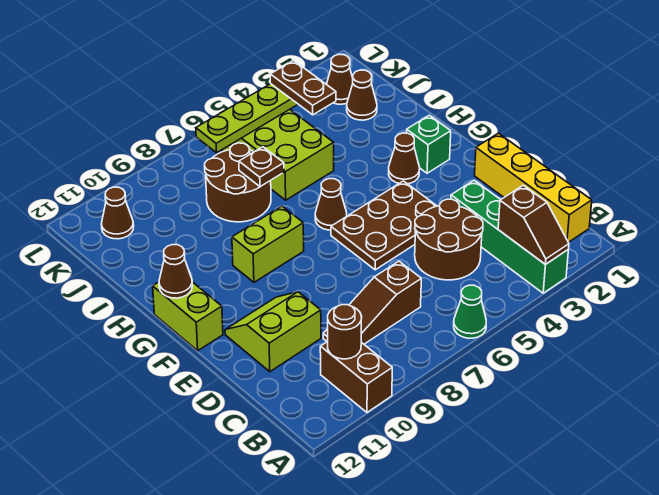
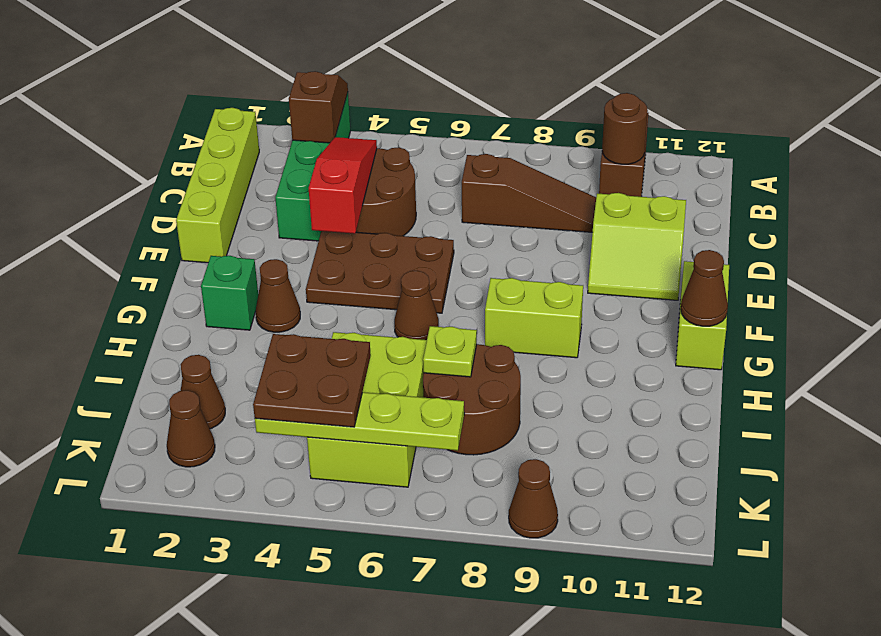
green cone A6 level 1 -> none
yellow brick B1:E1 level 1 -> lime brick B1:E1 level 1
none -> red slope C4:E4 level 2 top E
brown plate I7 level 2 -> lime plate I7 level 2
brown plate J4:K4 level 3 -> brown plate J4:K5 level 3
brown cone K11 level 1 -> brown cone L9 level 1

